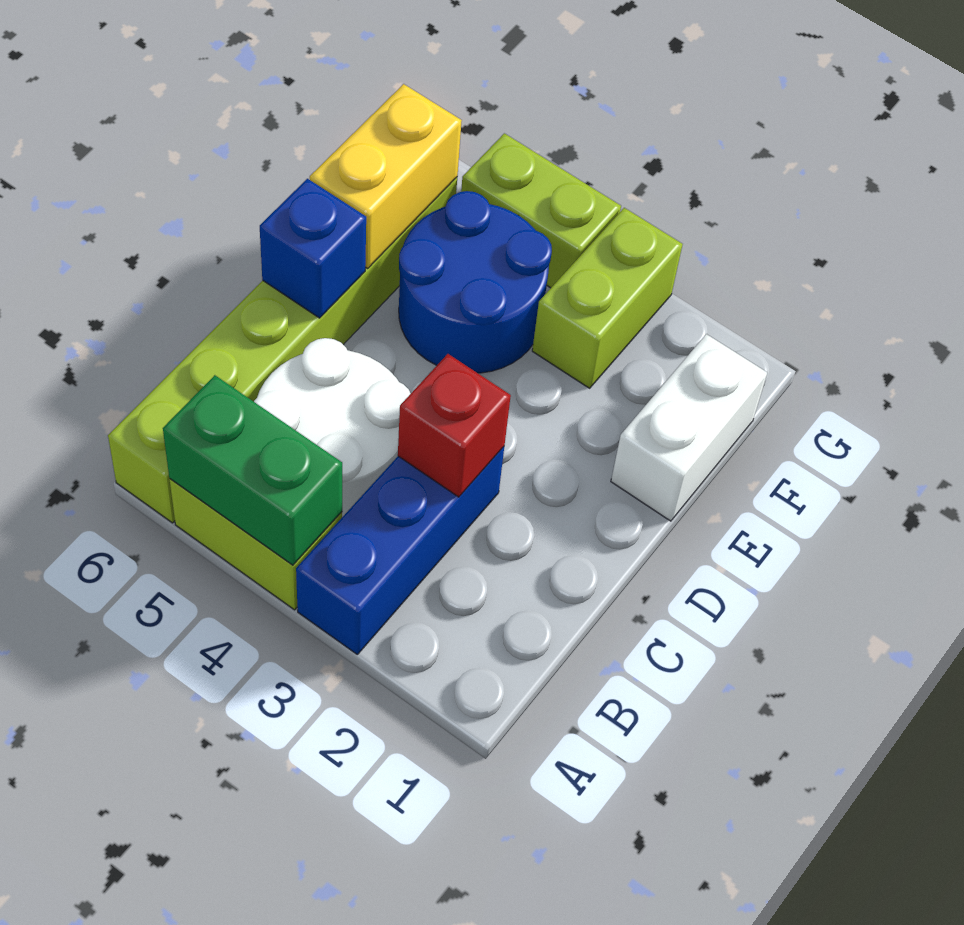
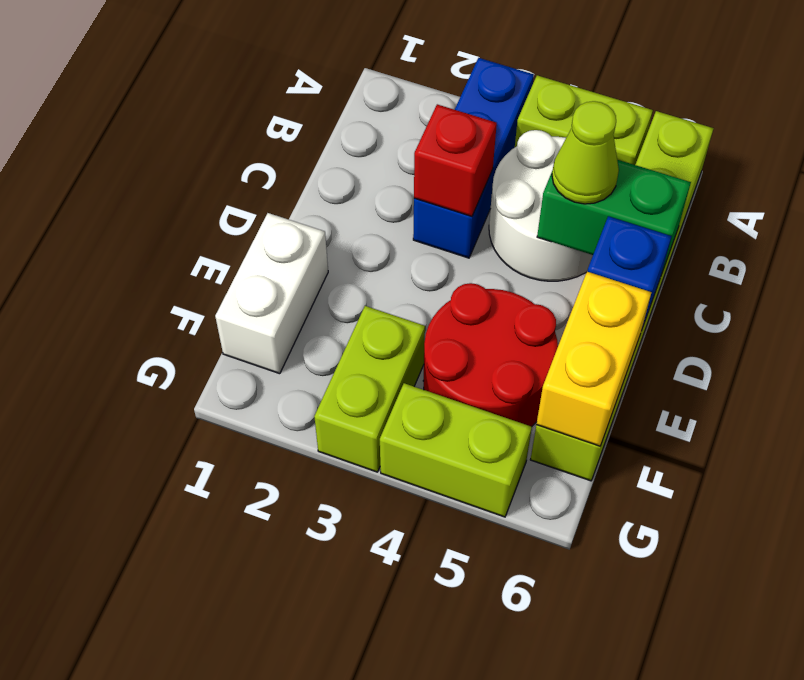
green brick A4:A5 level 2 -> green brick C5:C6 level 2
none -> lime cone C5 level 3
blue round brick E4:F5 level 1 -> red round brick E4:F5 level 1

